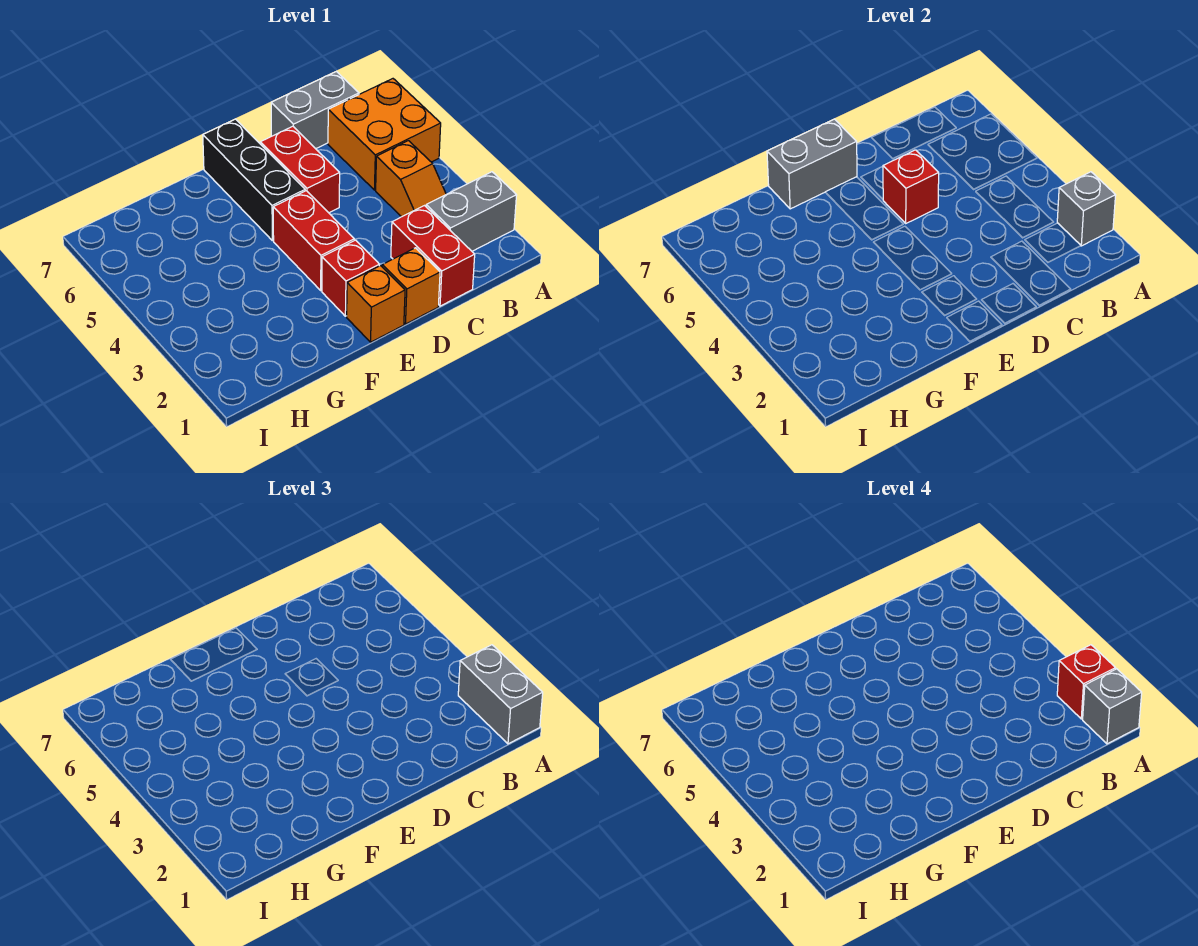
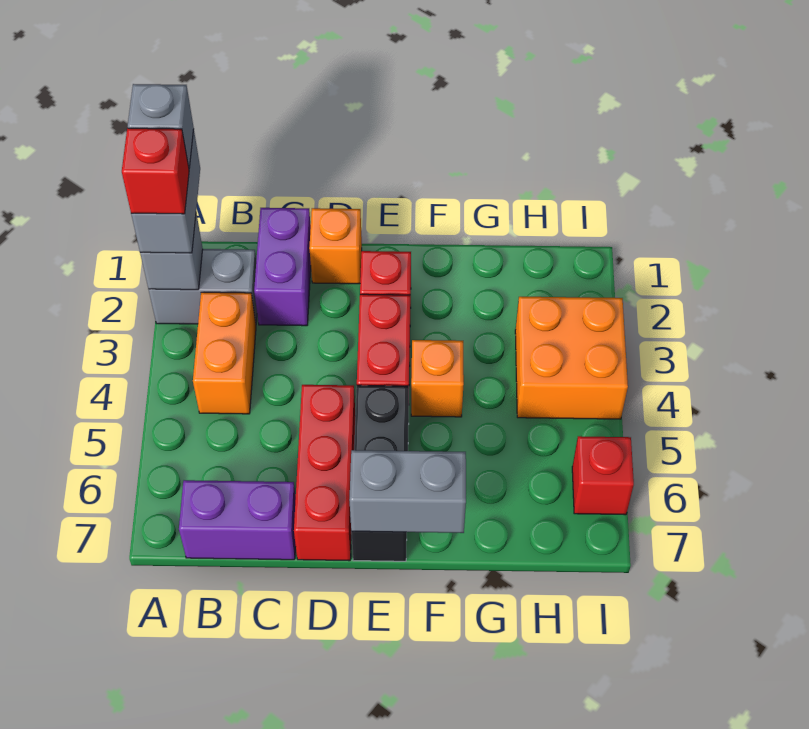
orange brick A5:B6 level 1 -> orange brick H3:I4 level 1
orange slope B3:B4 level 1 top 4 -> orange brick B3:B4 level 1
grey brick B7:C7 level 1 -> purple brick B7:C7 level 1
red brick C1:C2 level 1 -> purple brick C1:C2 level 1
red brick D5:D6 level 1 -> red brick D5:D7 level 1
red brick D5 level 2 -> red brick I6 level 1
orange brick E1 level 1 -> orange brick F4 level 1

